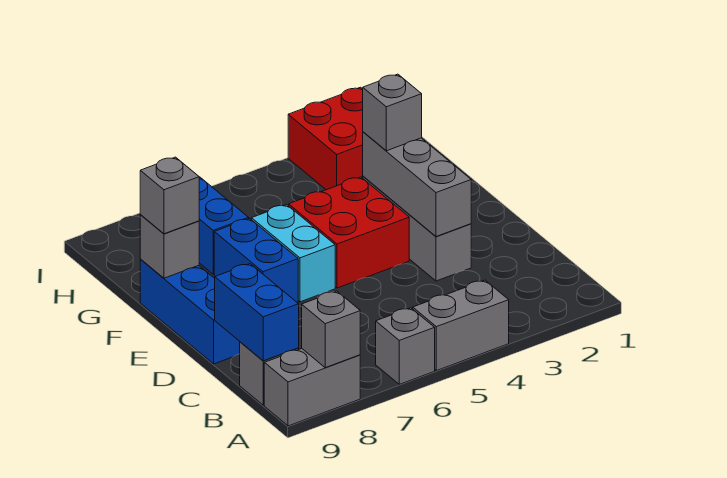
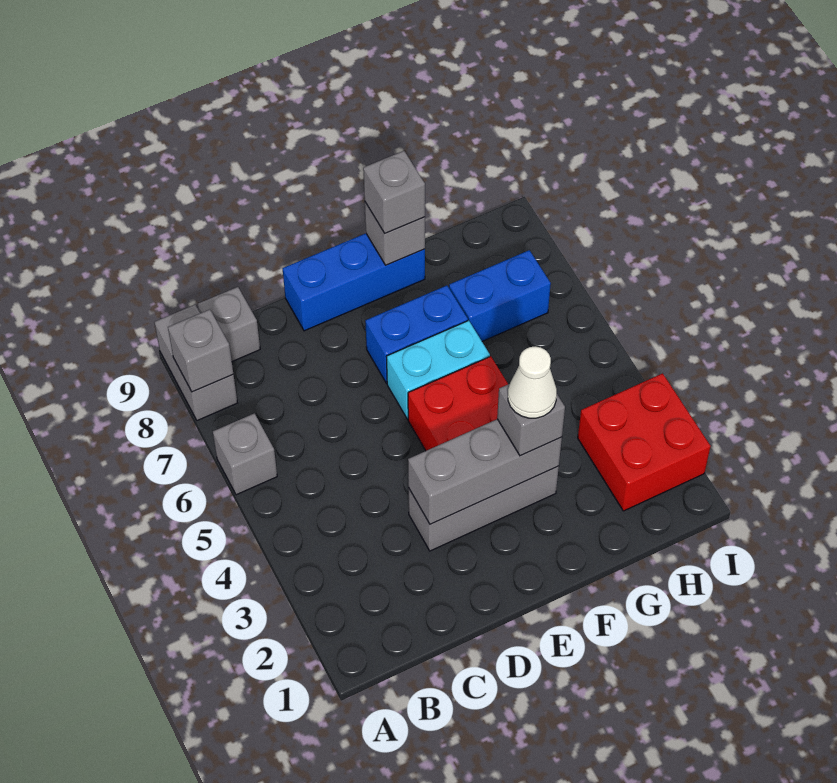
grey brick A4:A5 level 1 -> none
blue brick B9:C9 level 2 -> none
none -> white cone F3 level 4

